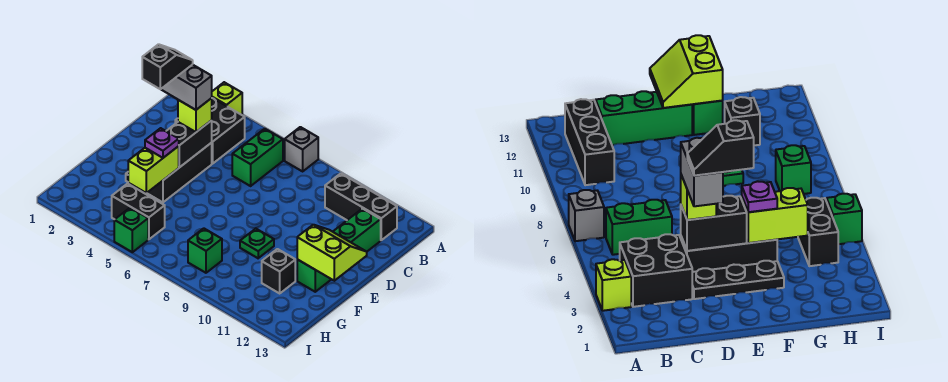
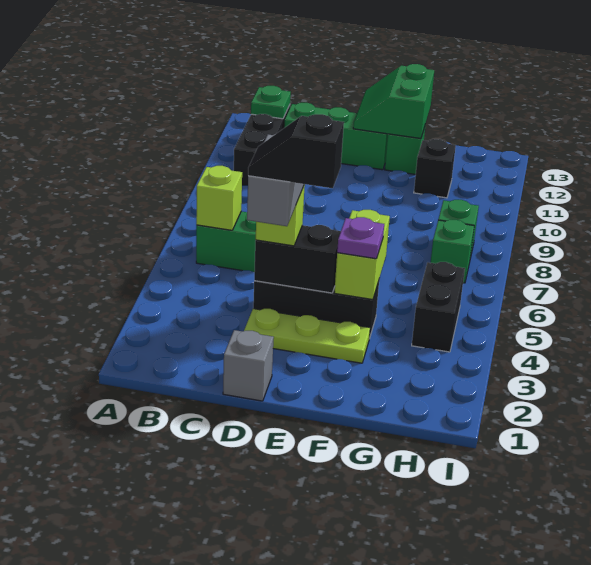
lime brick A3 level 1 -> lime brick B6 level 2
grey brick A7 level 1 -> grey brick D1 level 1
black brick B3:C4 level 1 -> none
black plate D3:F3 level 1 -> lime plate D3:F3 level 1
lime slope E12:F13 level 2 top F -> green slope E12:F13 level 2 top F
lime brick F4:G4 level 2 -> lime brick F4:F5 level 2
green plate F9 level 1 -> green plate B12 level 2
green brick I5 level 1 -> green brick H7 level 1

